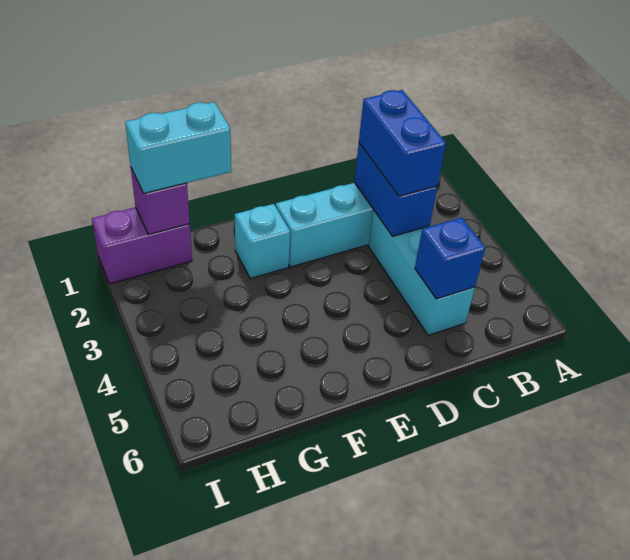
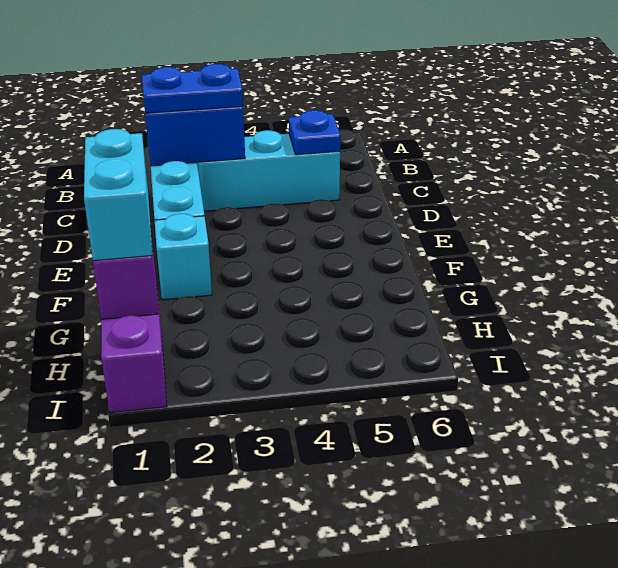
blue brick C2:C3 level 3 -> blue plate C2:C3 level 3
blue brick C5 level 2 -> blue plate C5 level 2

